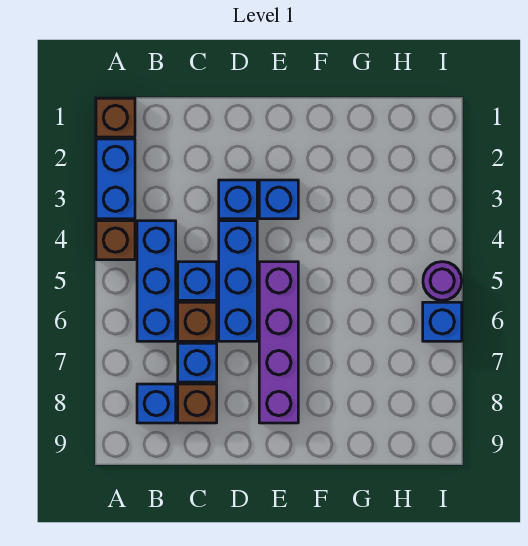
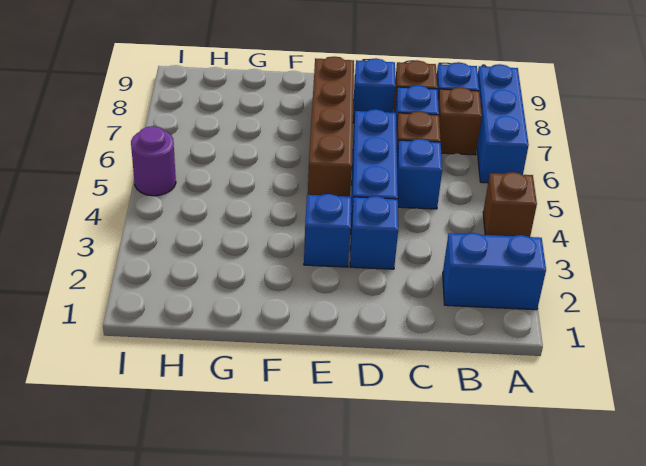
brown brick A1 level 1 -> brown brick B7 level 1
blue brick A2:A3 level 1 -> blue brick A2:B2 level 1
blue brick B4:B6 level 1 -> blue brick A6:A8 level 1
purple brick E5:E8 level 1 -> brown brick E5:E8 level 1
blue brick I6 level 1 -> blue brick D8 level 1

